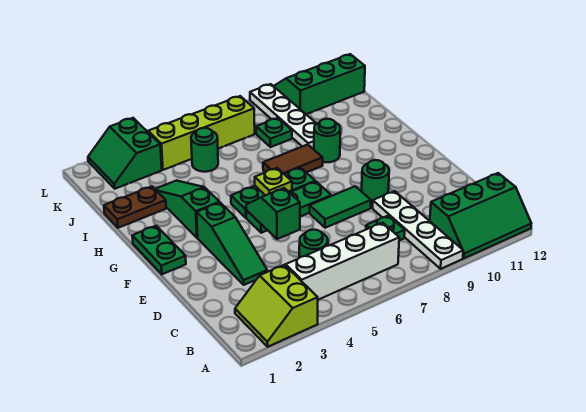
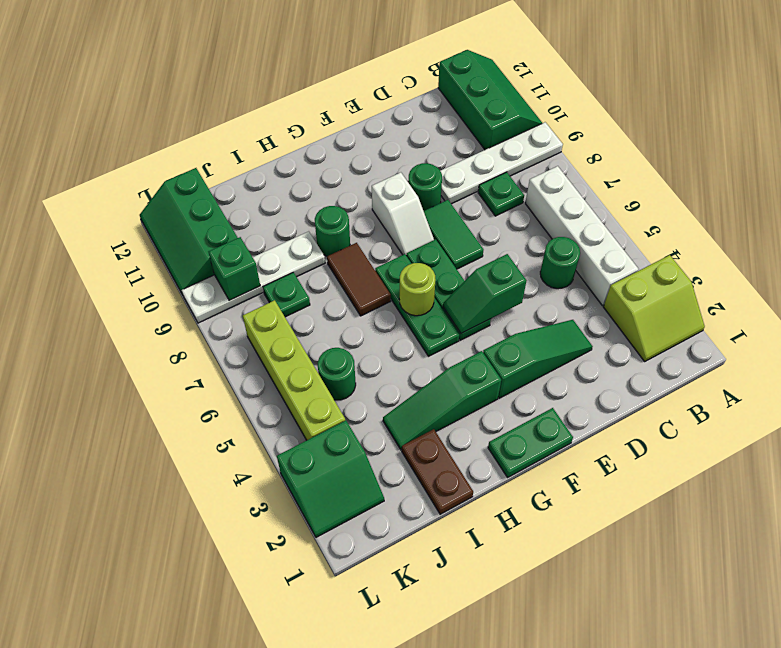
none -> white slope F8:F9 level 1 top 9
lime plate G6 level 2 -> lime round brick G6 level 2
none -> green brick K9 level 2

